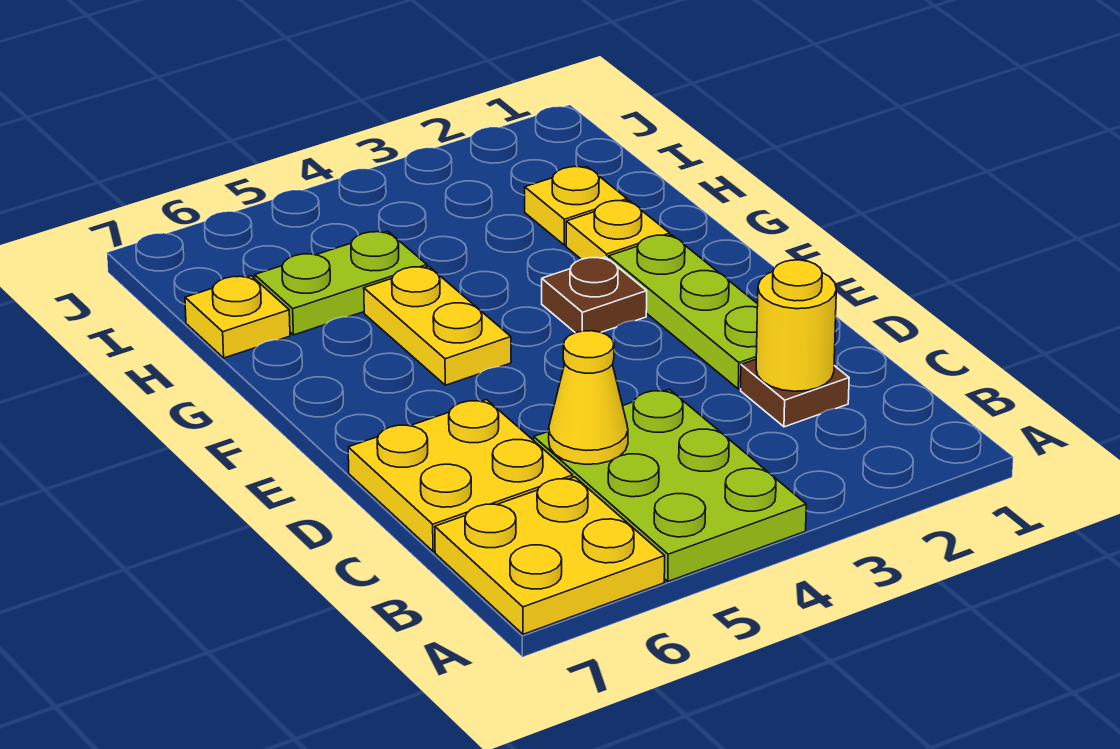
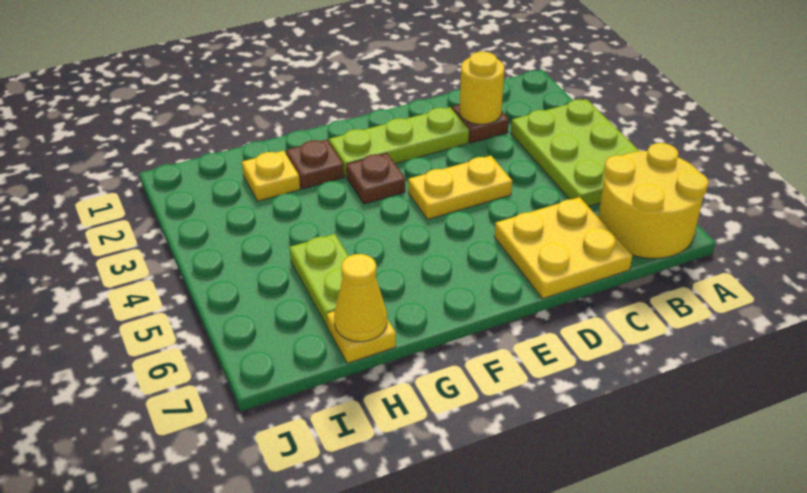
lime plate A4:C5 level 1 -> lime plate A3:B5 level 1
yellow plate A6:B7 level 1 -> yellow round brick A6:B7 level 1
yellow cone C5 level 2 -> yellow cone H7 level 2
yellow plate F5:G5 level 1 -> yellow plate D4:E4 level 1
yellow plate G2 level 1 -> brown plate G2 level 1

